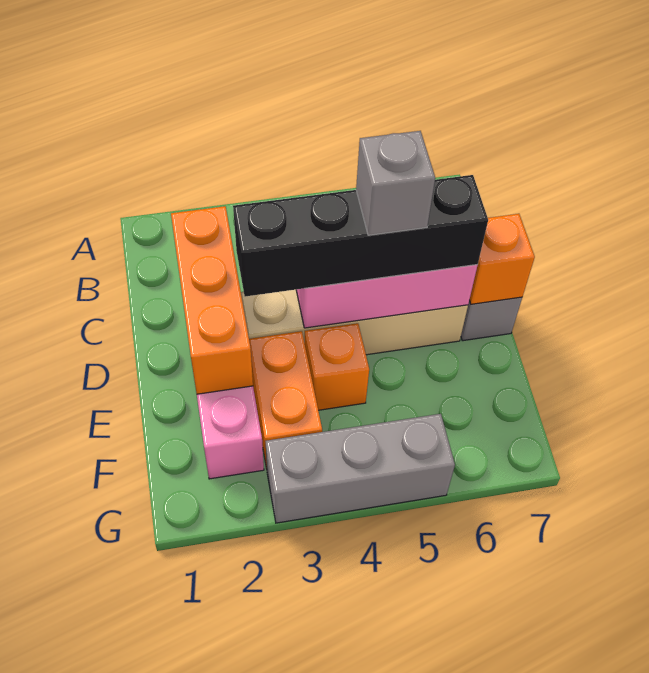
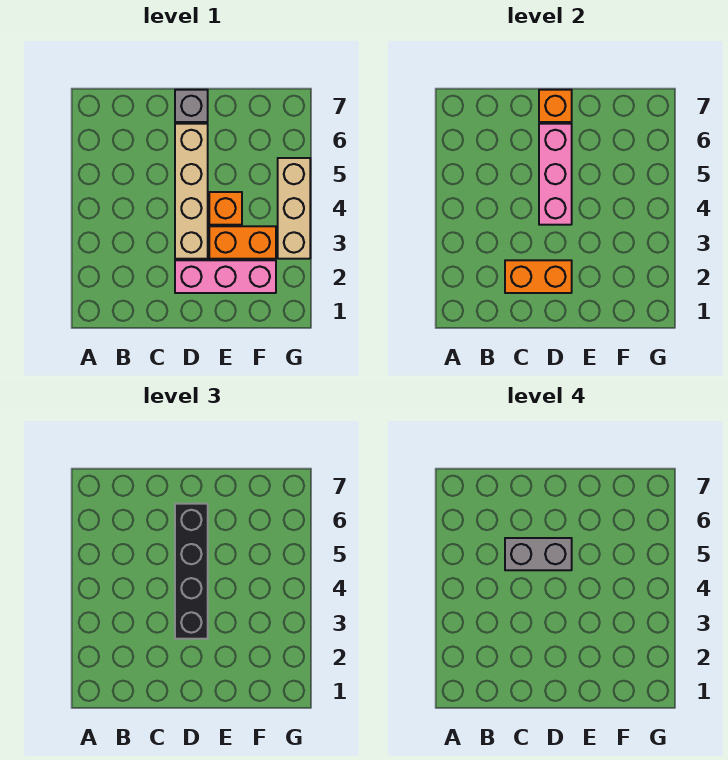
orange brick C2:E2 level 2 -> orange brick C2:D2 level 2
grey brick D5 level 4 -> grey brick C5:D5 level 4
grey brick G3:G5 level 1 -> tan brick G3:G5 level 1

